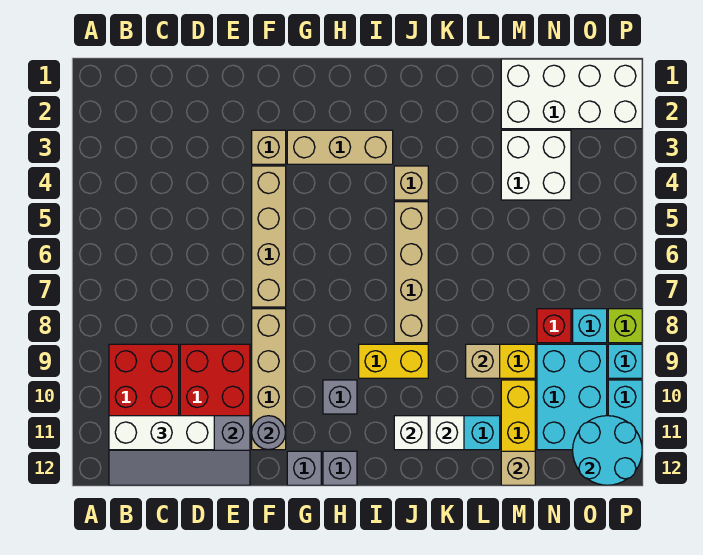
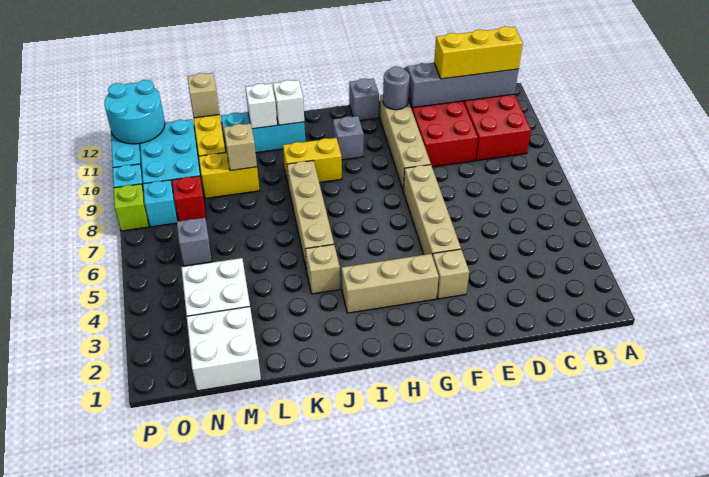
white brick B11:D11 level 3 -> yellow brick B11:D11 level 3
grey brick H12 level 1 -> grey brick N6 level 1
white brick M1:P2 level 1 -> white brick M1:N2 level 1

